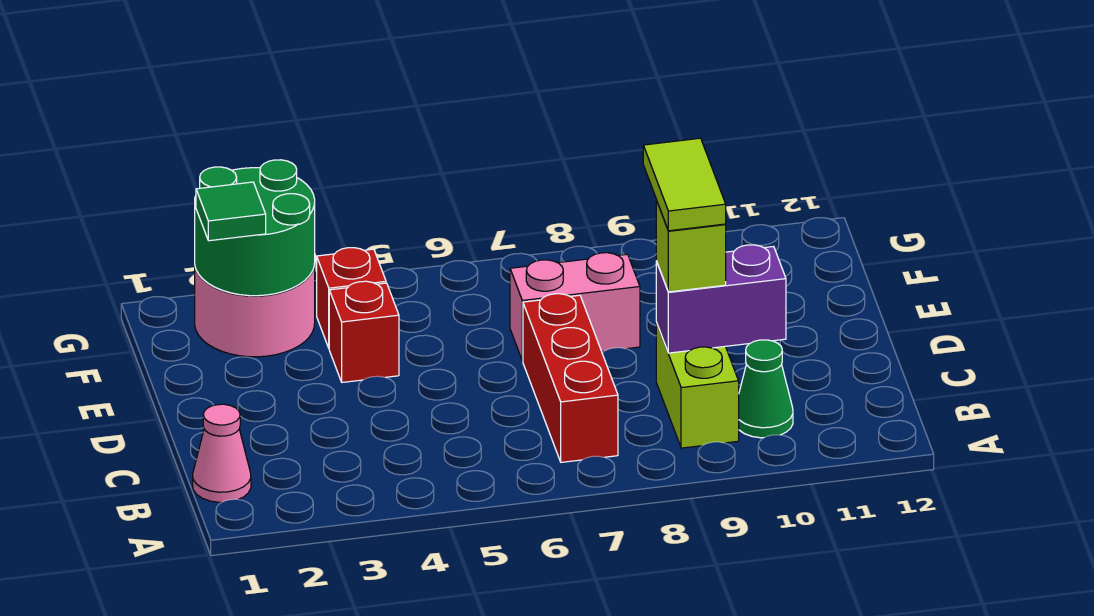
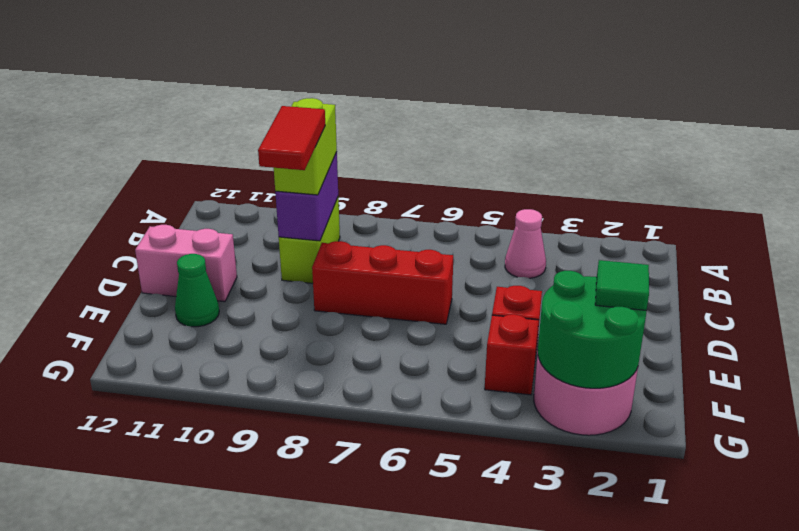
pink cone B1 level 1 -> pink cone B4 level 1
red brick B7:D7 level 1 -> red brick D6:D8 level 1
green cone B10 level 1 -> green cone E11 level 1
purple brick C9:C10 level 2 -> purple brick B9:C9 level 2
lime brick C9 level 3 -> lime brick B9:C9 level 3
lime tile C9:D9 level 4 -> red tile C9:D9 level 4
pink brick E7:E8 level 1 -> pink brick D11:D12 level 1

